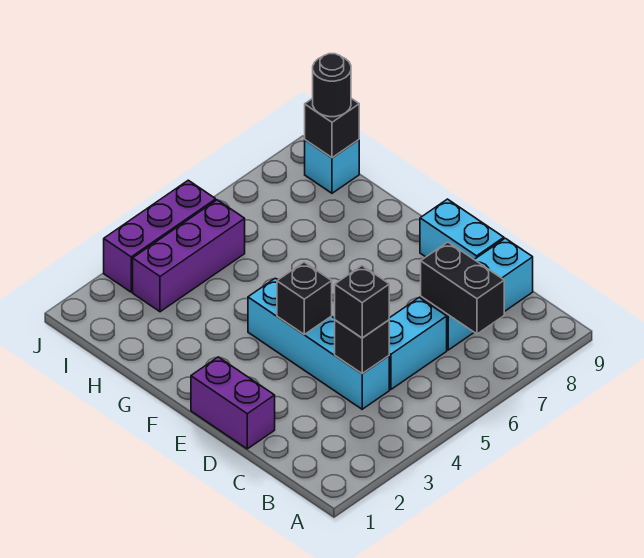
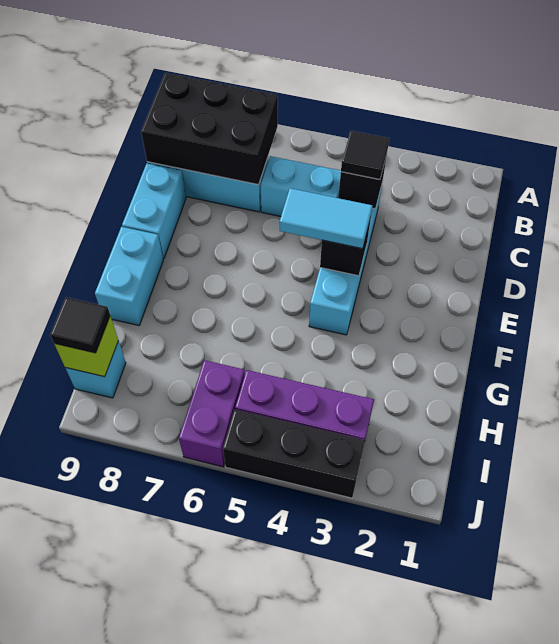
black brick B7:C7 level 2 -> black brick B7:C9 level 2
black brick C4 level 3 -> black tile C4 level 3
purple brick D1:E1 level 1 -> purple brick I6:J6 level 1
none -> cyan tile E4:E5 level 3
none -> cyan brick F9:G9 level 1
black brick I9 level 2 -> lime brick I9 level 2
black round brick I9 level 3 -> black tile I9 level 3
purple brick J3:J5 level 1 -> black brick J3:J5 level 1

